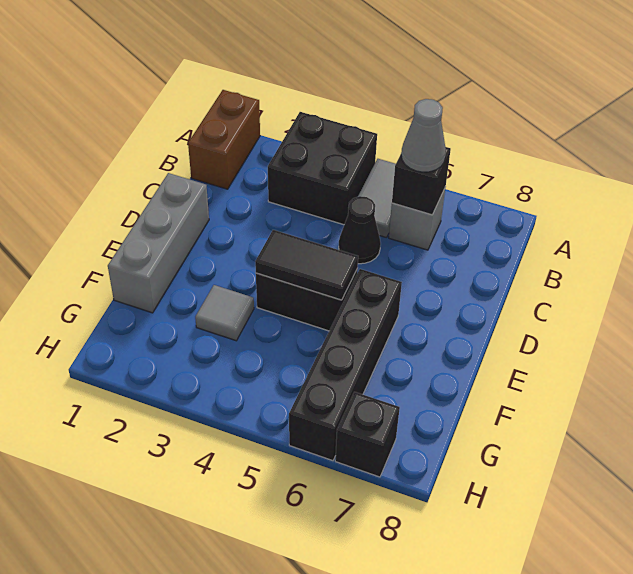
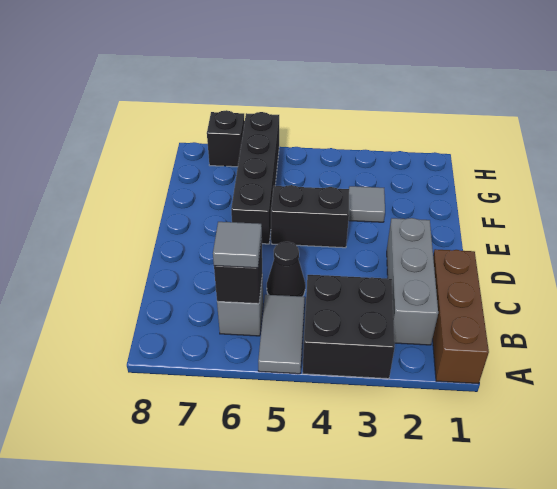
brown brick A1:B1 level 1 -> brown brick A1:C1 level 1
grey cone B6 level 3 -> grey tile B6 level 3
grey brick D1:F1 level 1 -> grey brick B2:D2 level 1
black tile E4:E5 level 2 -> none

